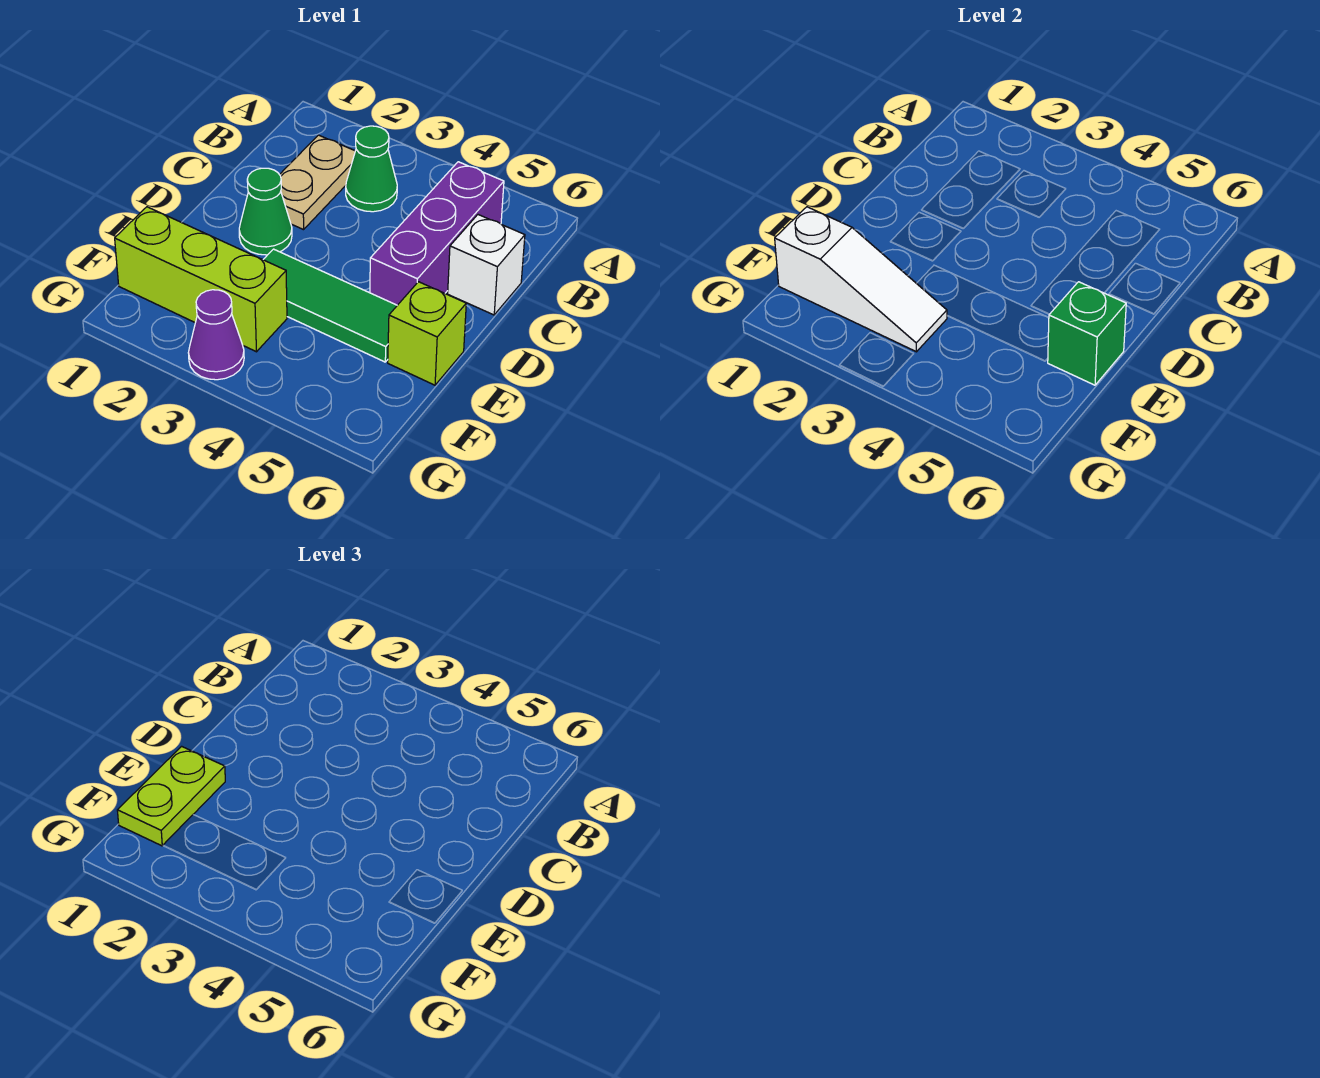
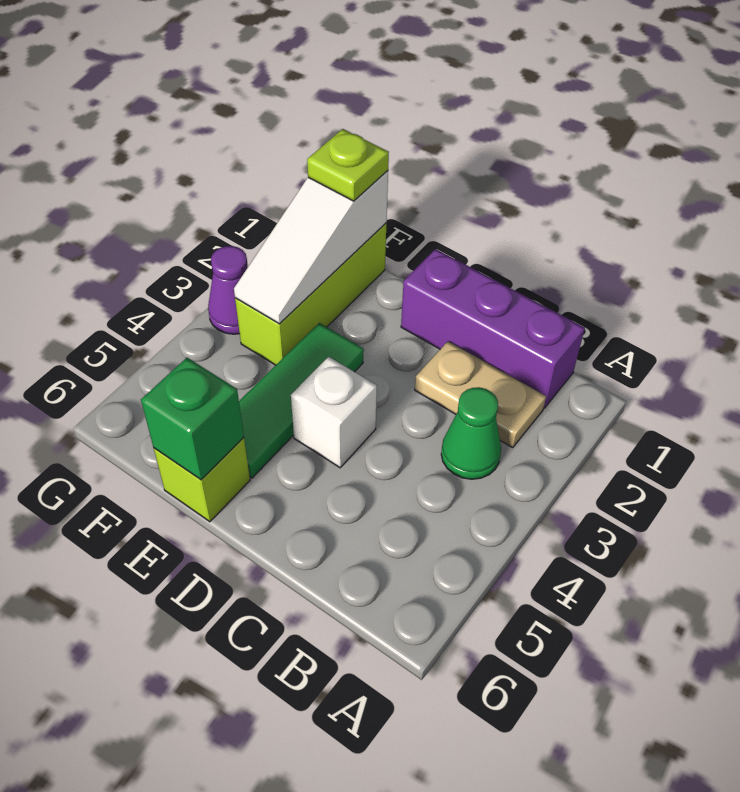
purple brick B5:D5 level 1 -> purple brick B1:D1 level 1
white brick C6 level 1 -> white brick D4 level 1
green cone D2 level 1 -> none
lime plate E1:F1 level 3 -> lime plate F1 level 3

